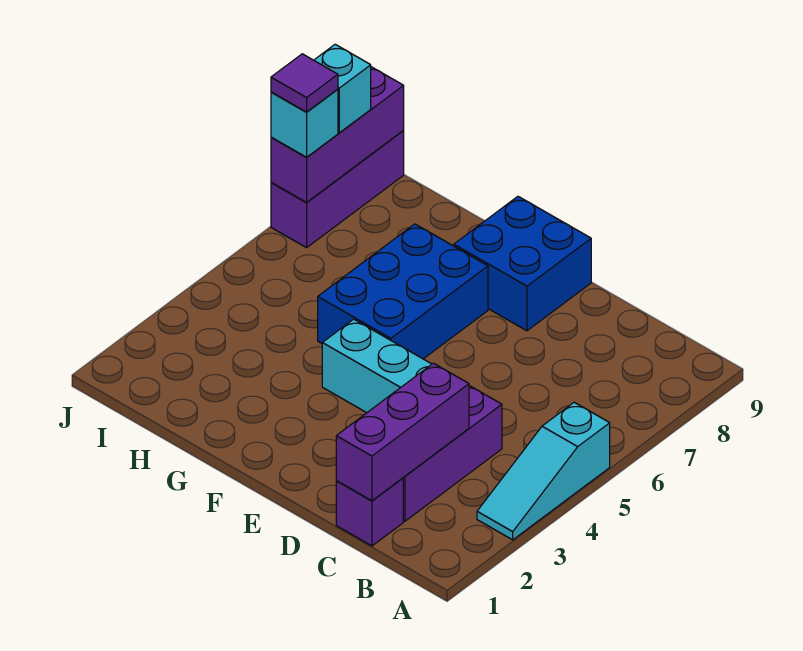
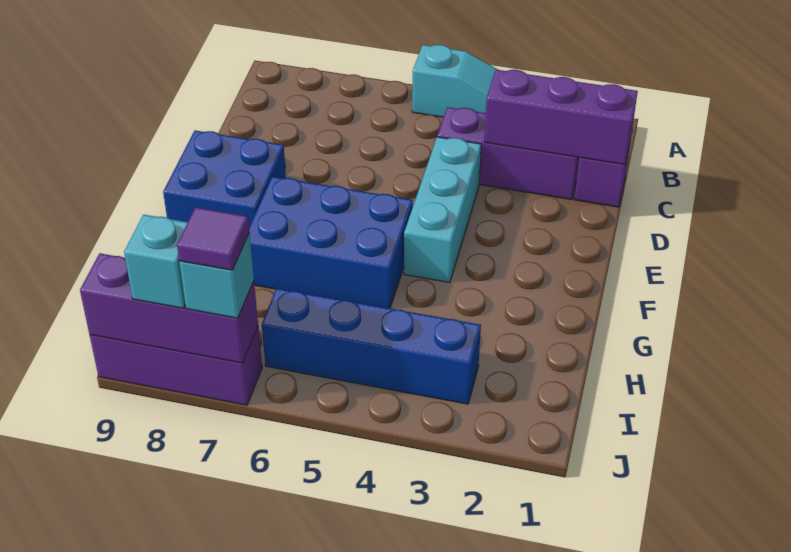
none -> blue brick I3:I6 level 1

